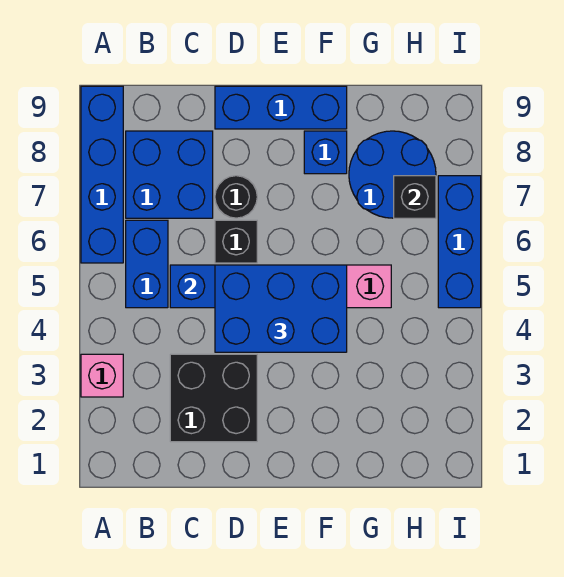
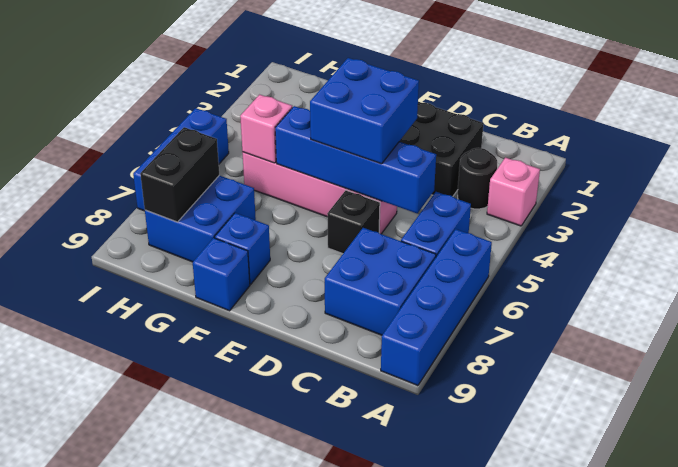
blue brick D4:F5 level 3 -> blue brick D4:E5 level 3
black round brick D7 level 1 -> black round brick B3 level 1
blue brick D9:F9 level 1 -> blue brick F9 level 1
none -> pink brick G5 level 2
blue round brick G7:H8 level 1 -> blue brick G7:H8 level 1
black brick H7 level 2 -> black brick H7:H8 level 2

